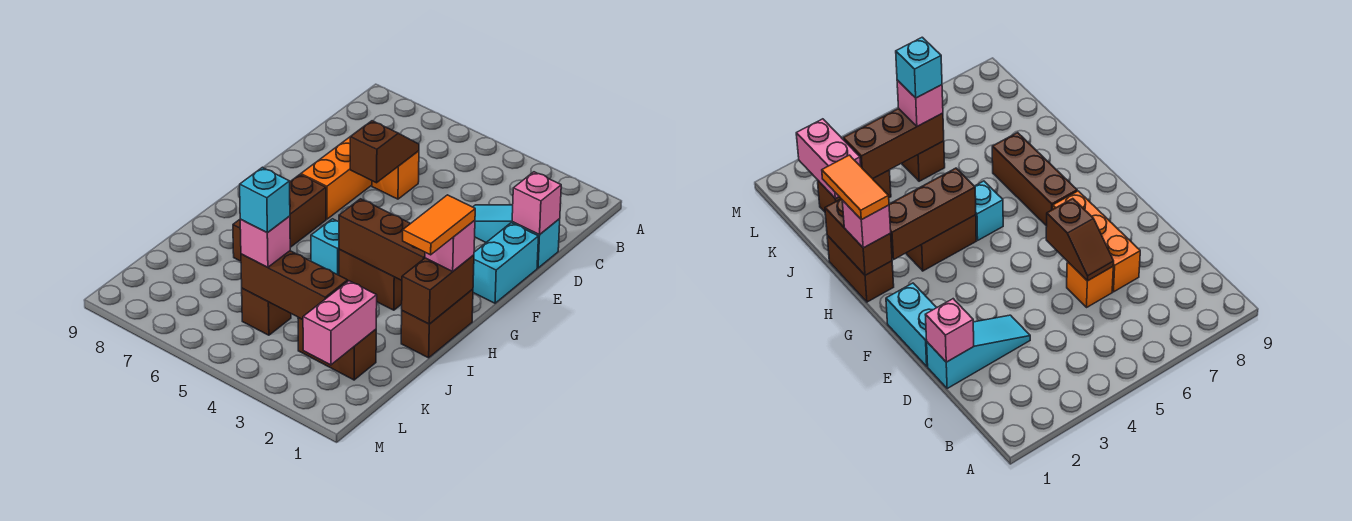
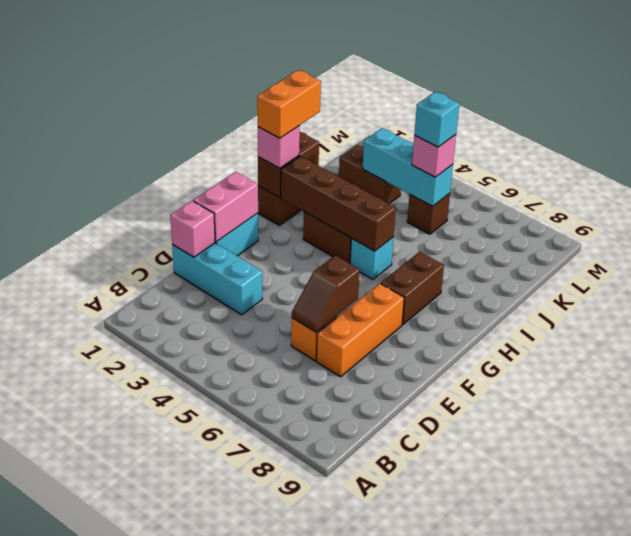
cyan slope D1:D3 level 1 top 1 -> cyan brick D1:D3 level 1
brown brick G7:I7 level 1 -> brown brick G7:H7 level 1
orange tile H1:I1 level 4 -> orange brick H1:I1 level 4
brown brick H2:H4 level 2 -> brown brick H2:H5 level 2
pink brick K2:L2 level 2 -> pink brick E1:F1 level 2
brown brick K3:K5 level 2 -> cyan brick K3:K5 level 2

